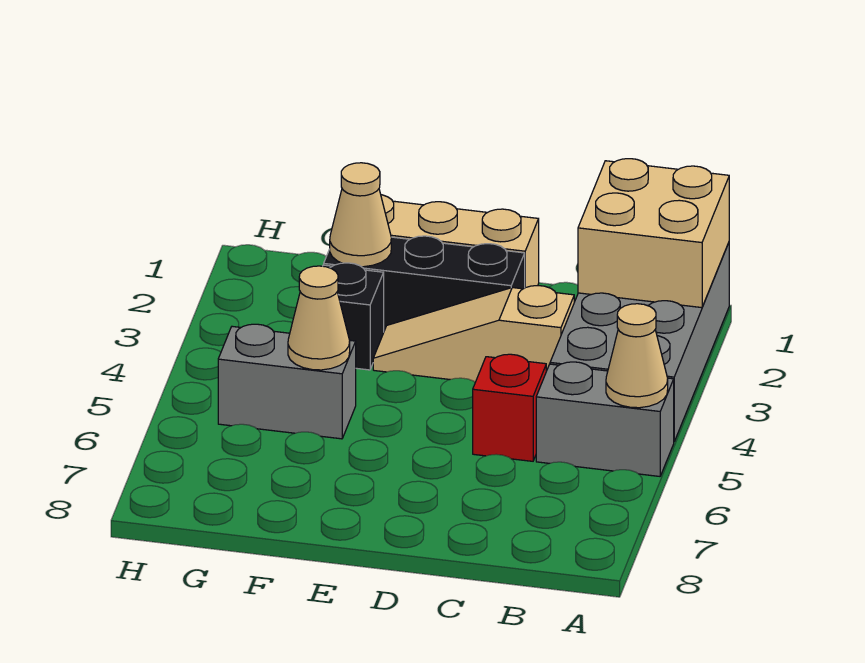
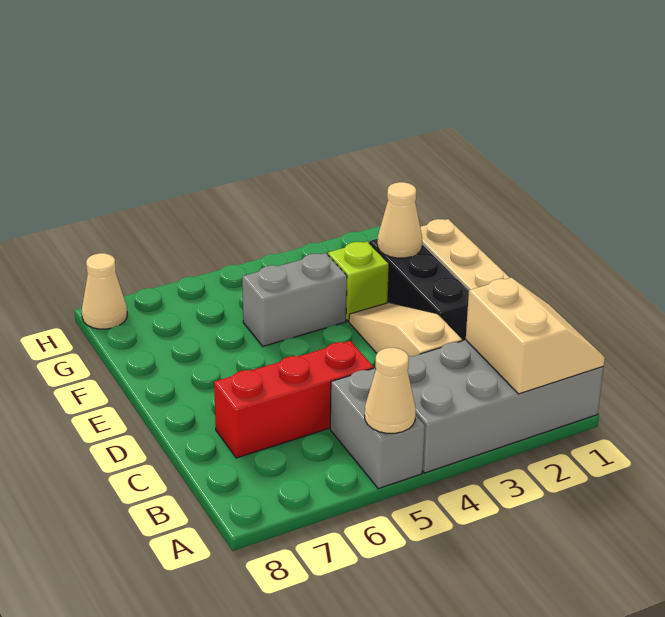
tan brick A1:B2 level 2 -> tan slope A1:B2 level 2 top 2
red brick C5 level 1 -> red brick C5:C7 level 1
black brick F3 level 1 -> lime brick F3 level 1
grey brick F5:G5 level 1 -> grey brick F4:F5 level 1
tan cone F5 level 2 -> tan cone H8 level 1

